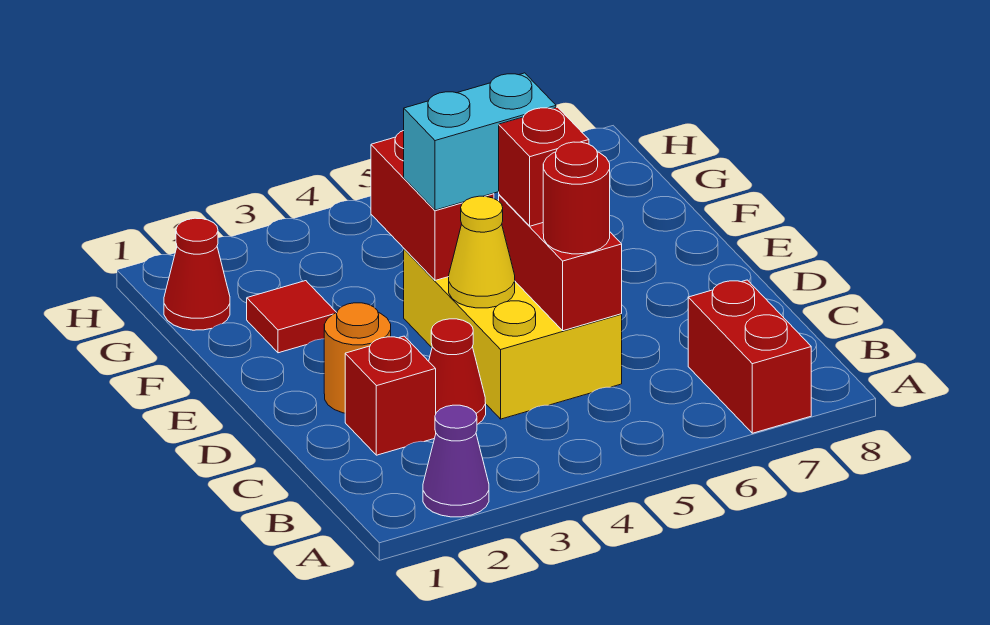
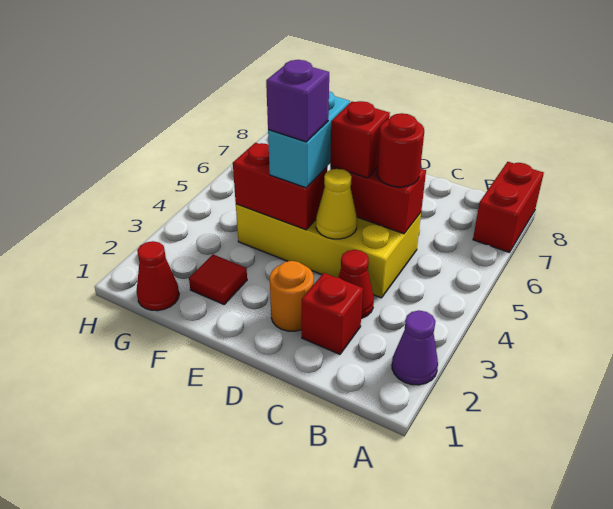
red brick A7:B7 level 1 -> red brick A7:A8 level 1
yellow brick C4:E5 level 1 -> yellow brick C4:F5 level 1
none -> purple brick E4 level 4

